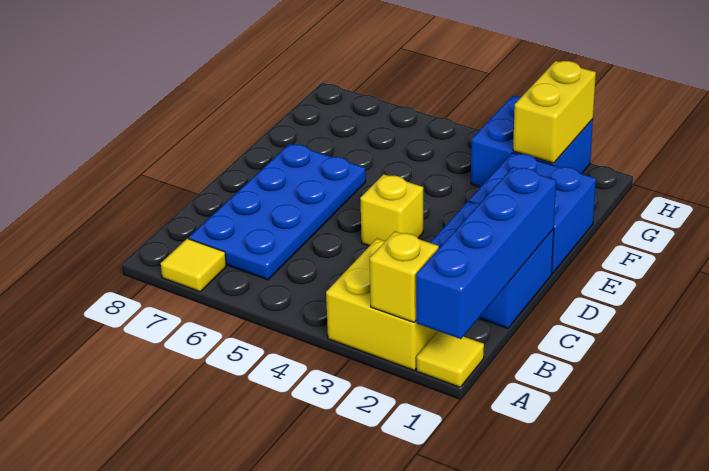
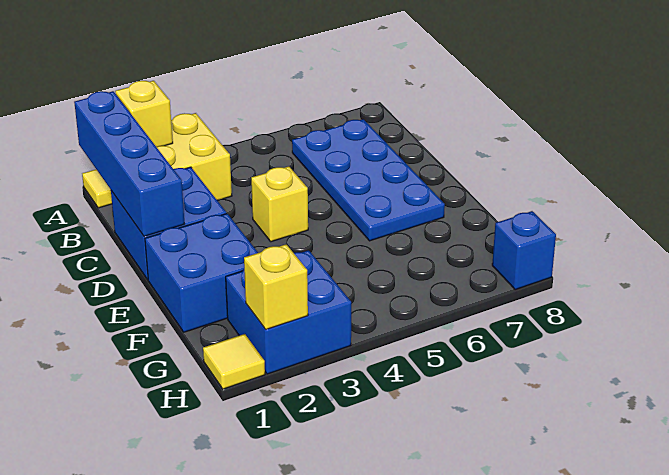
yellow tile A7 level 1 -> yellow tile H1 level 1
yellow brick G2:H2 level 2 -> yellow brick H2 level 2
none -> blue brick H8 level 1

